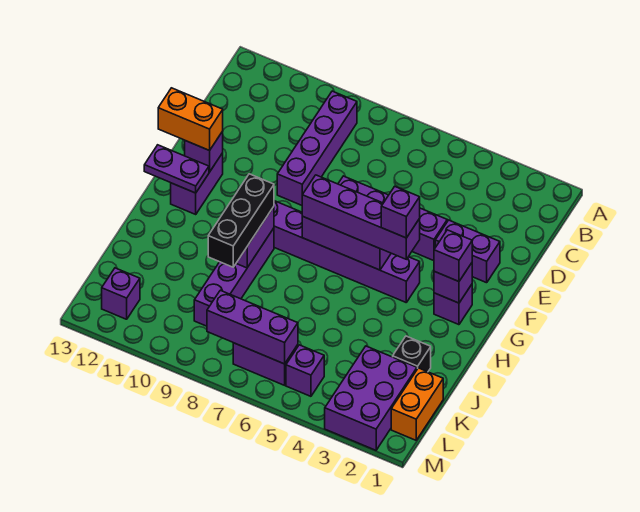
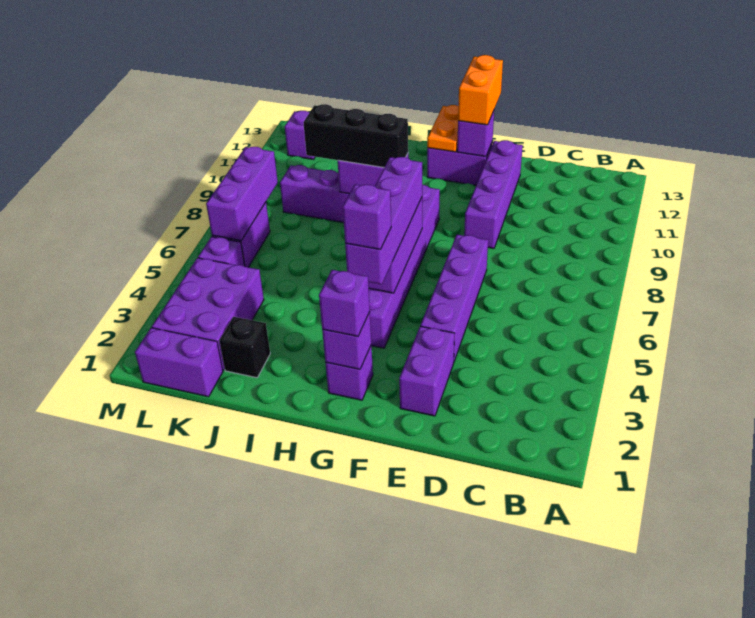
purple brick B9:E9 level 1 -> purple brick E9:E12 level 1
purple plate G12:G13 level 2 -> orange plate G12:G13 level 2
orange brick K1:L1 level 1 -> purple brick K1:L1 level 1
purple brick K2:M3 level 1 -> purple brick K2:L4 level 1

